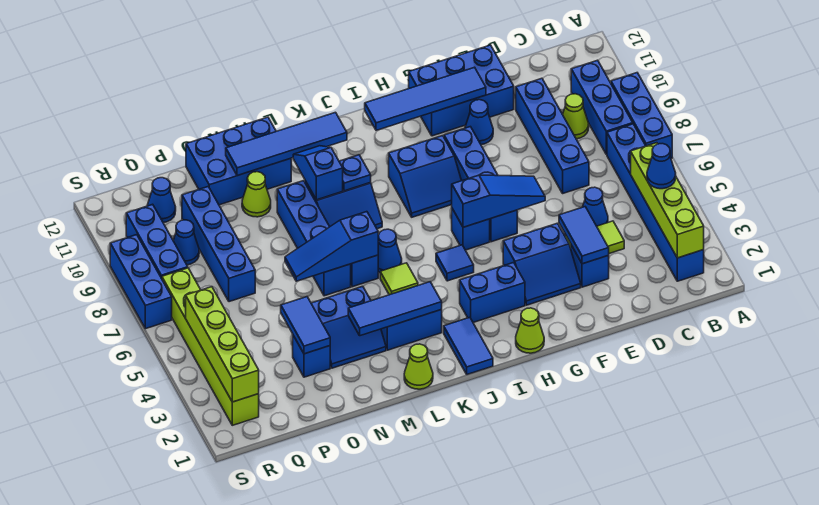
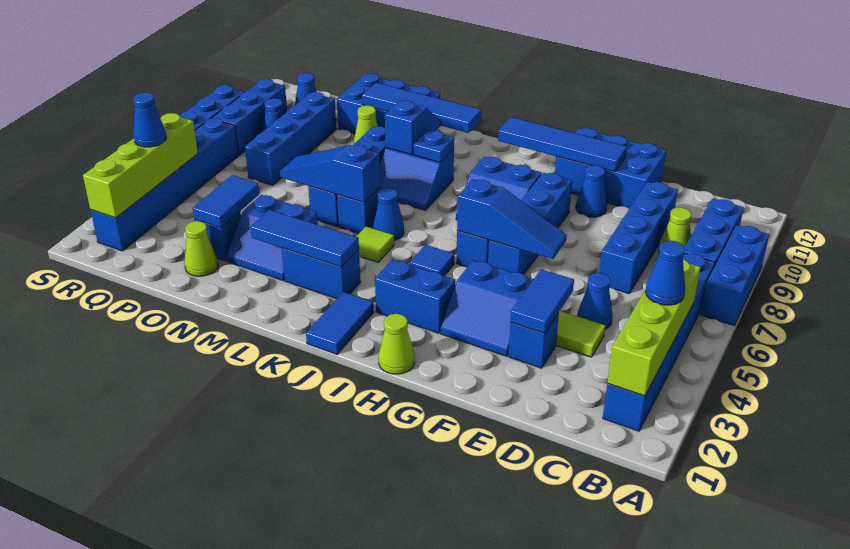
lime cone L1 level 1 -> lime cone O2 level 1
lime brick R2:R7 level 1 -> blue brick R2:R7 level 1
none -> blue cone R4 level 3

